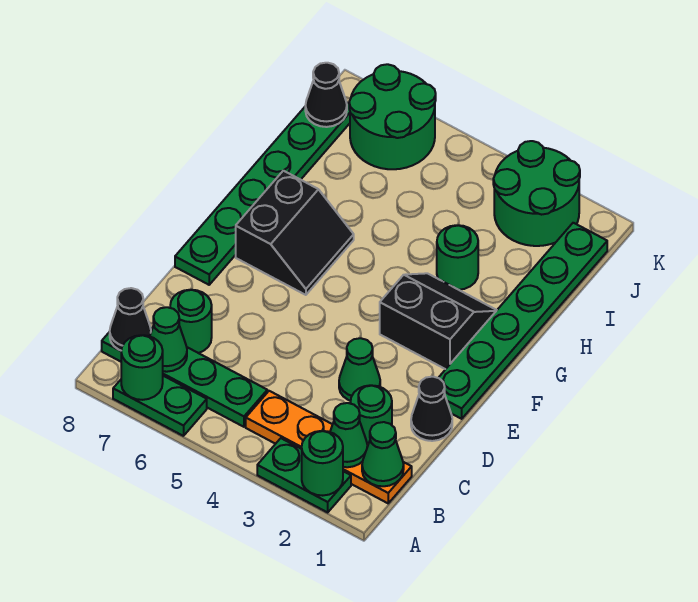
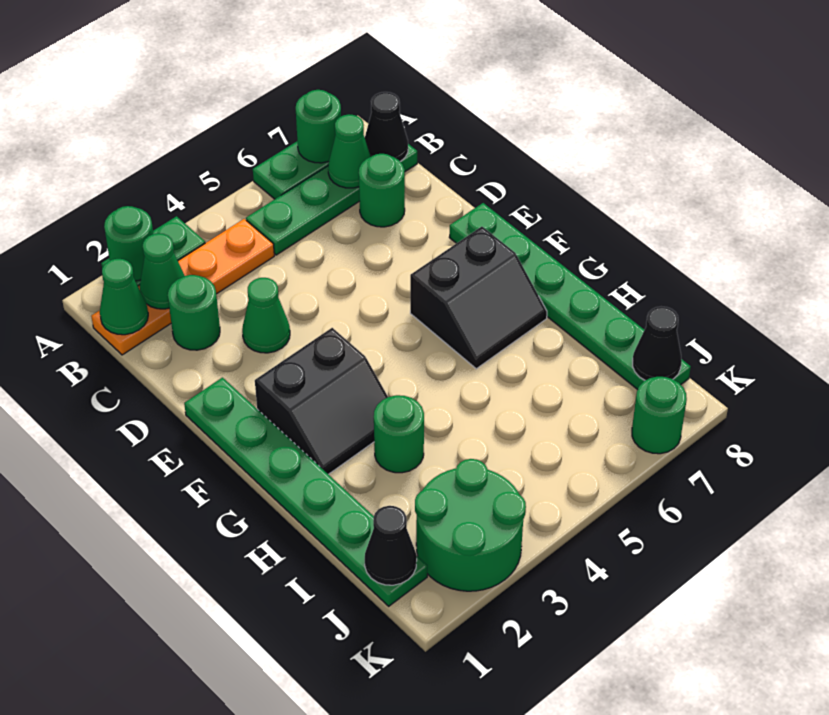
black cone D1 level 1 -> black cone J1 level 2
black slope F6:G7 level 1 top 7 -> black slope F6:G7 level 1 top F
green round brick J6:K7 level 1 -> green round brick K7 level 1

